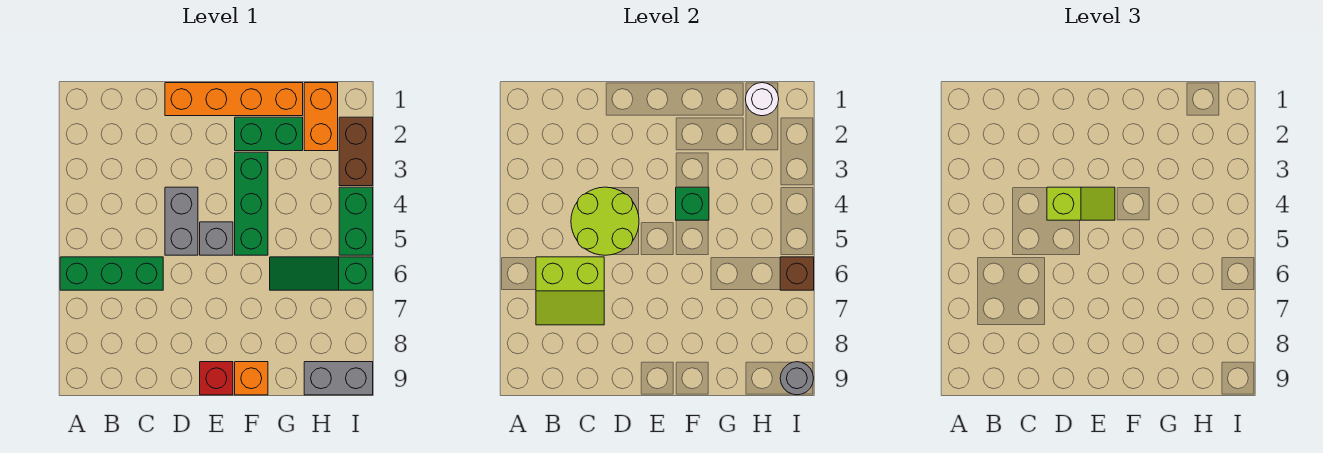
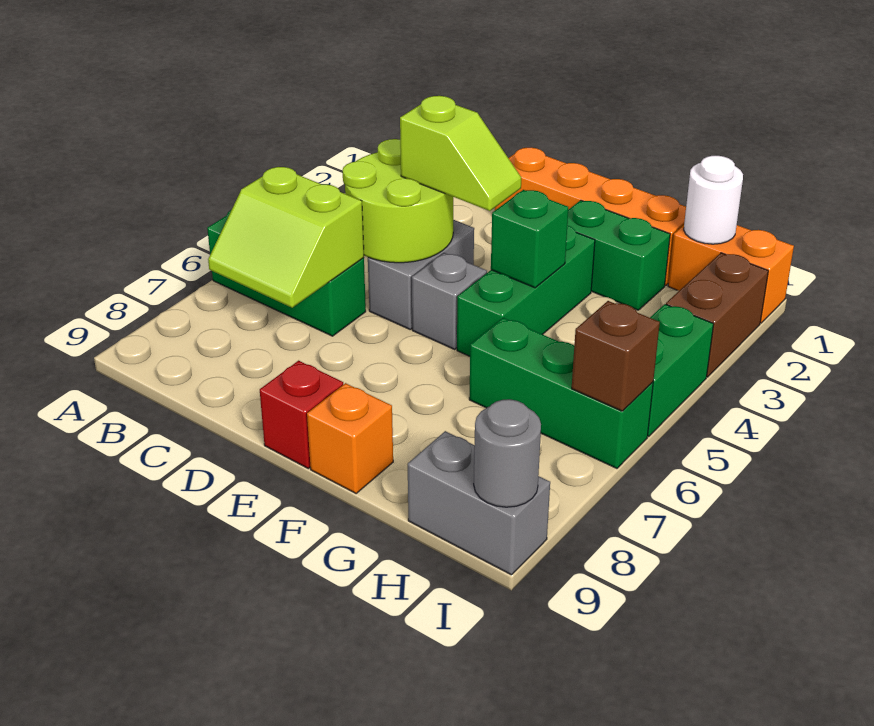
green slope G6:I6 level 1 top I -> green brick G6:I6 level 1
orange brick H1:H2 level 1 -> orange brick H1:I1 level 1

